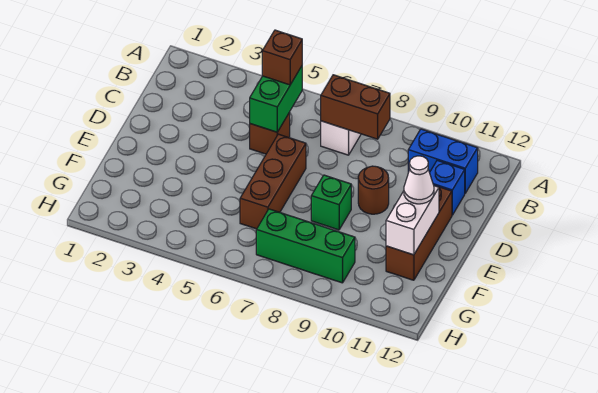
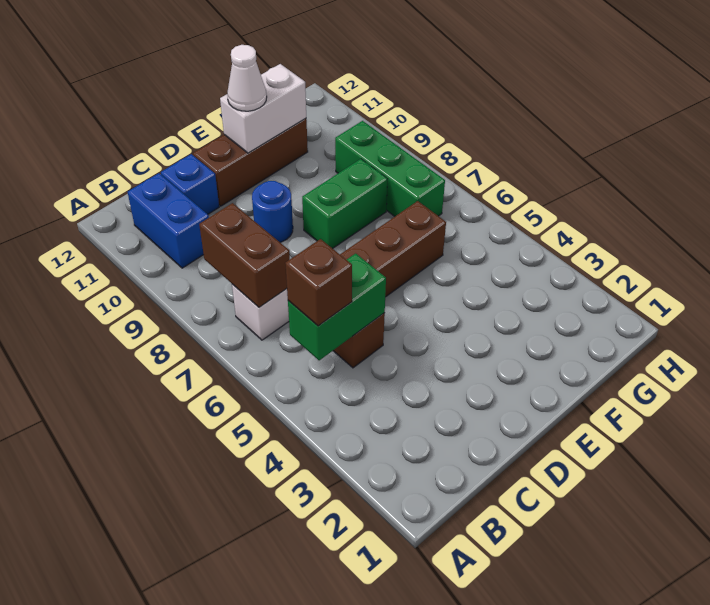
brown round brick D9 level 1 -> blue round brick D9 level 1
green brick E8 level 1 -> green brick E8:F8 level 1

